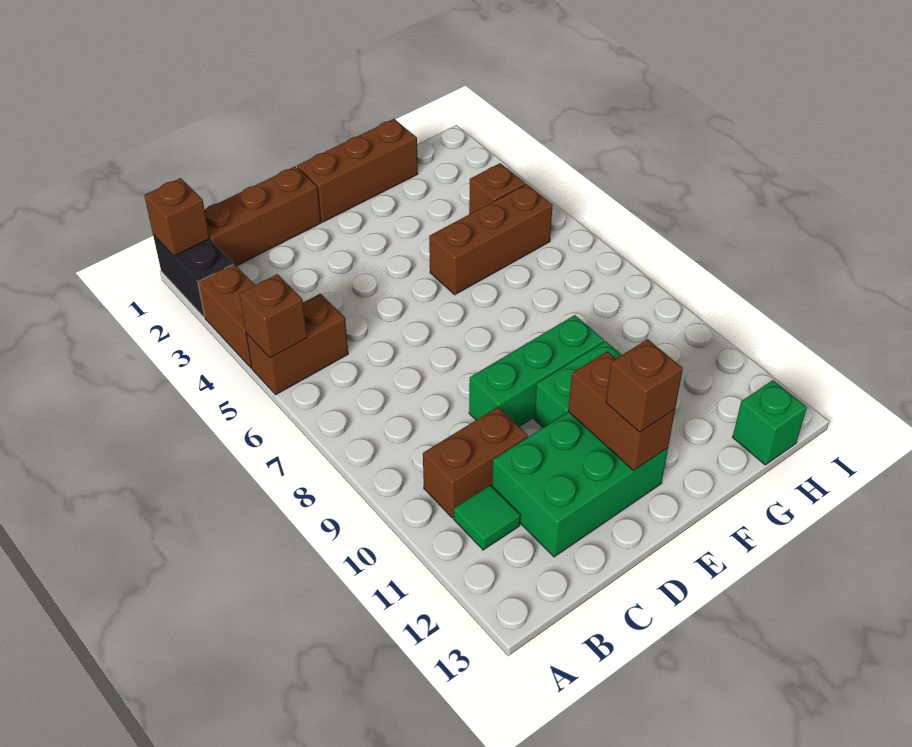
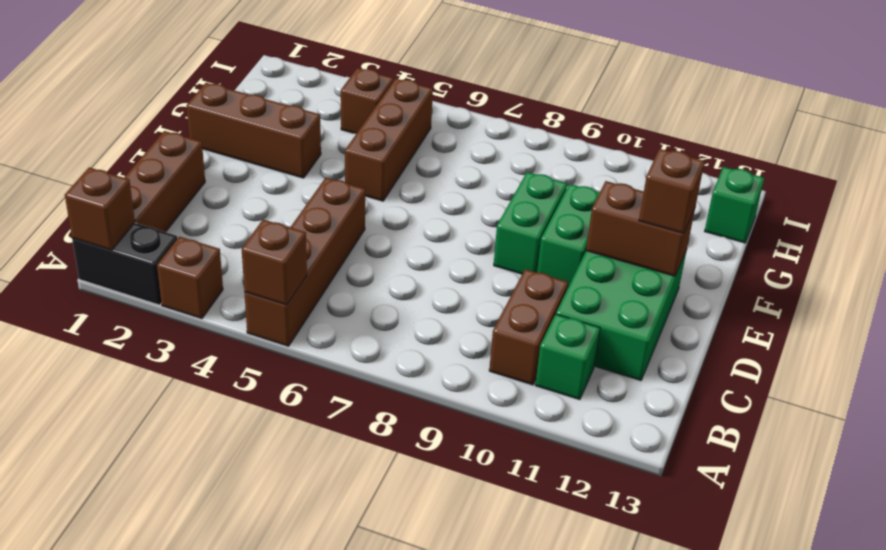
brown brick A3:A4 level 1 -> brown brick A3 level 1
brown brick A5:B5 level 1 -> brown brick A5:D5 level 1
green tile B11 level 1 -> green brick B11 level 1
green brick D9:F9 level 1 -> green brick E9:F9 level 1
brown brick E1:G1 level 1 -> brown brick F1:F3 level 1

